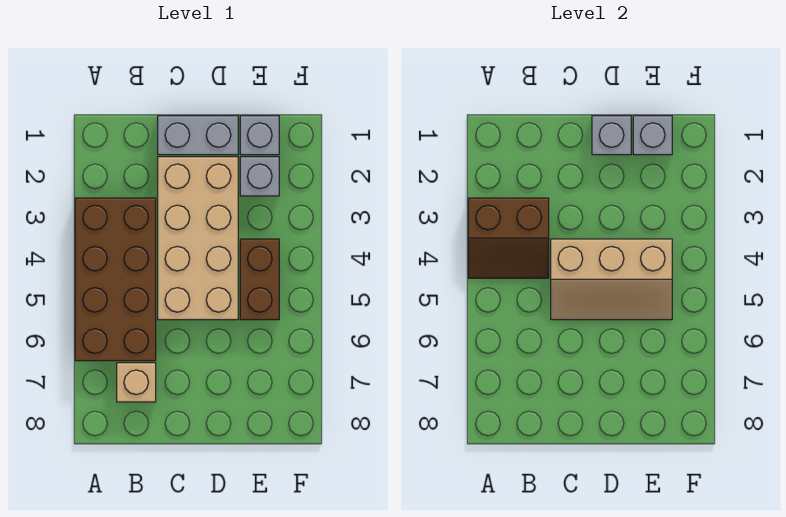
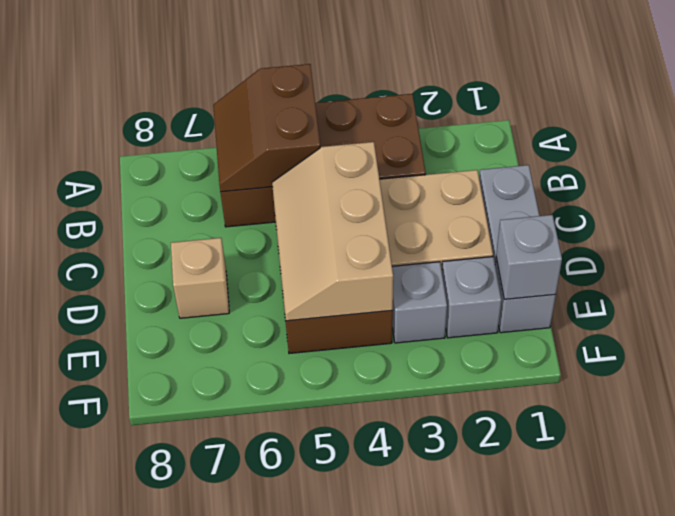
brown slope A3:B4 level 2 top 3 -> brown slope A5:B6 level 2 top 5
tan brick B7 level 1 -> tan brick D7 level 1
grey brick D1 level 2 -> grey brick E3 level 1

